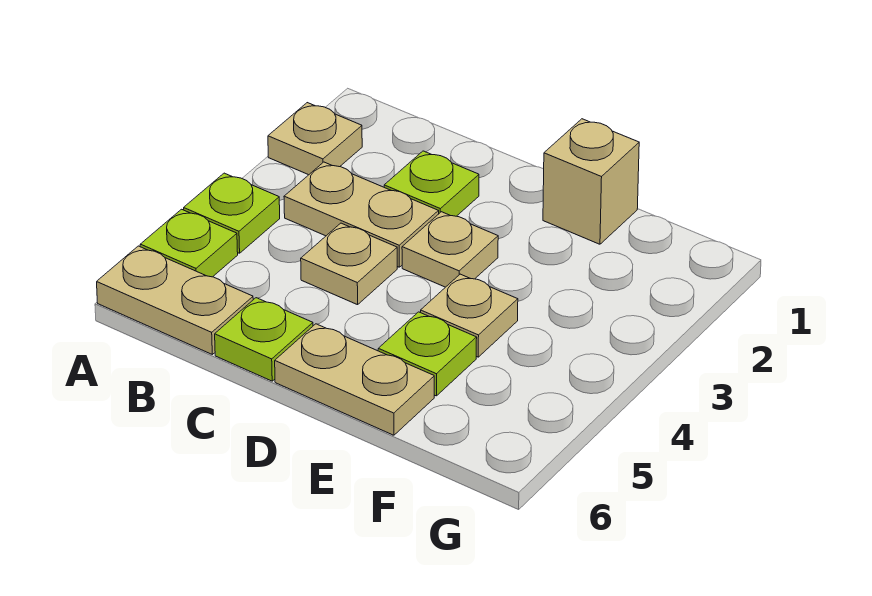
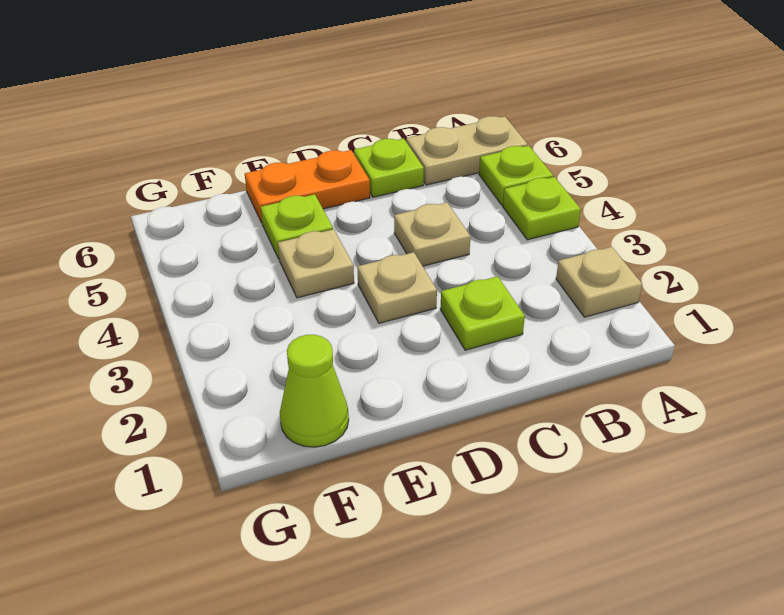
tan plate B3:C3 level 1 -> none
tan plate D6:E6 level 1 -> orange plate D6:E6 level 1
tan brick E1 level 1 -> none
none -> lime cone F1 level 1

